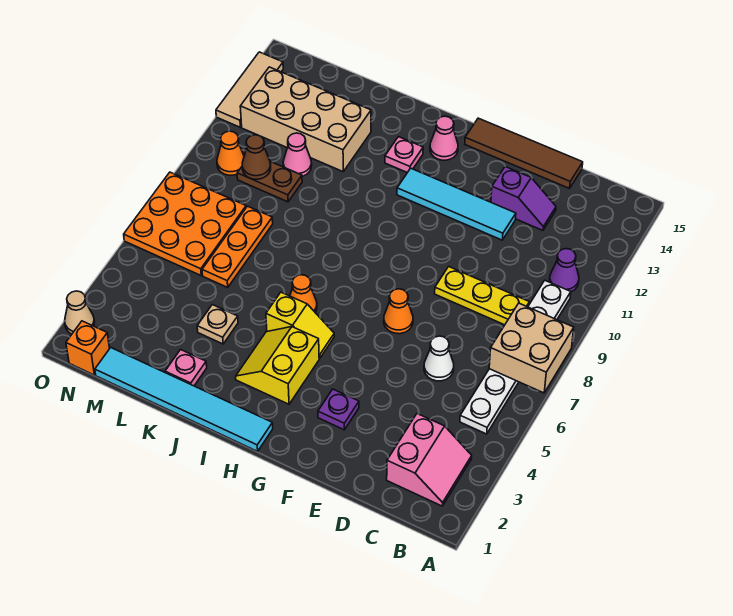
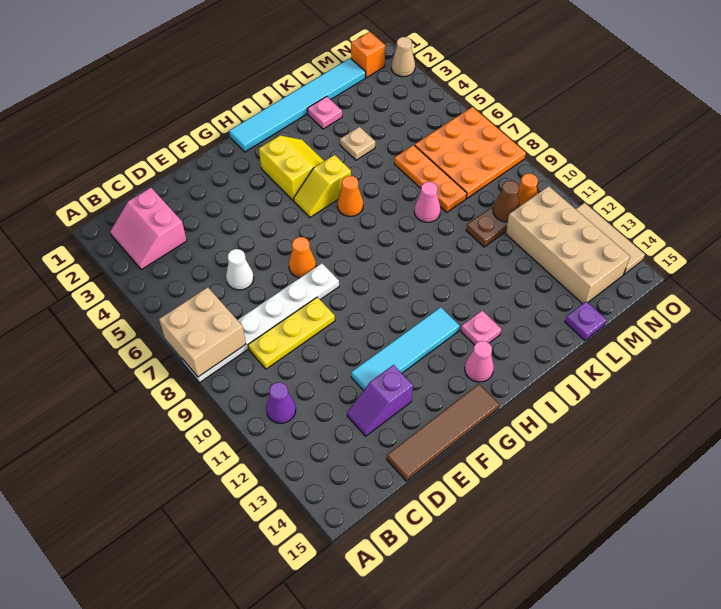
white plate B5:B10 level 1 -> white plate A8:F8 level 1
purple plate F3 level 1 -> purple plate L15 level 1
tan brick K12:N13 level 1 -> tan brick M11:N14 level 1
pink cone L11 level 1 -> pink cone K8 level 1

